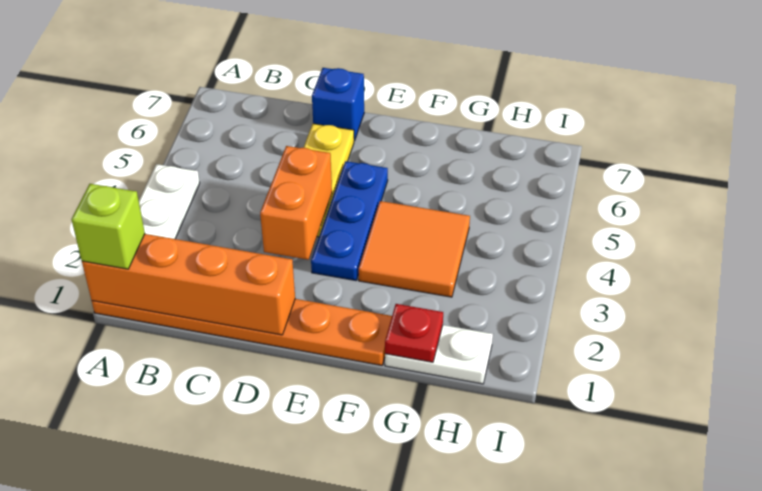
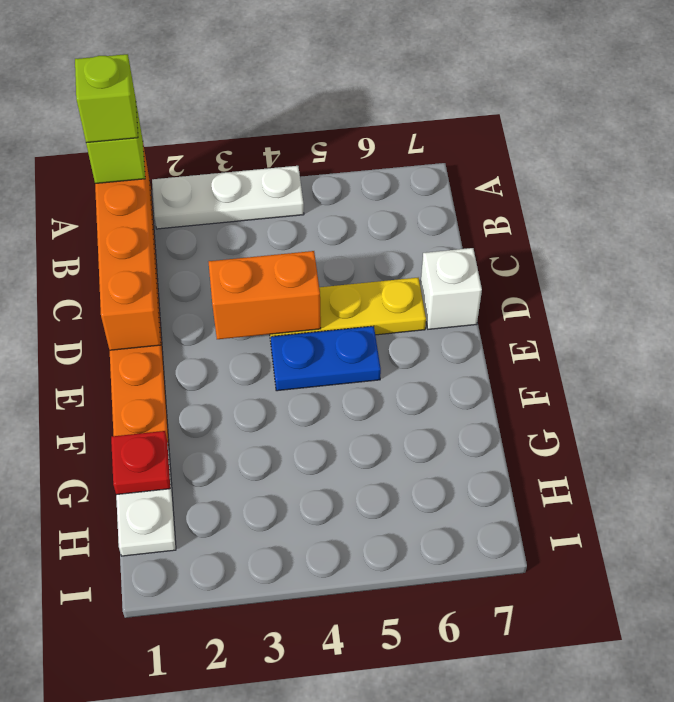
none -> lime brick A1 level 4
blue brick D7 level 1 -> white brick D7 level 1
blue plate E3:E5 level 1 -> blue plate E4:E5 level 1
orange tile F3:G4 level 1 -> none

